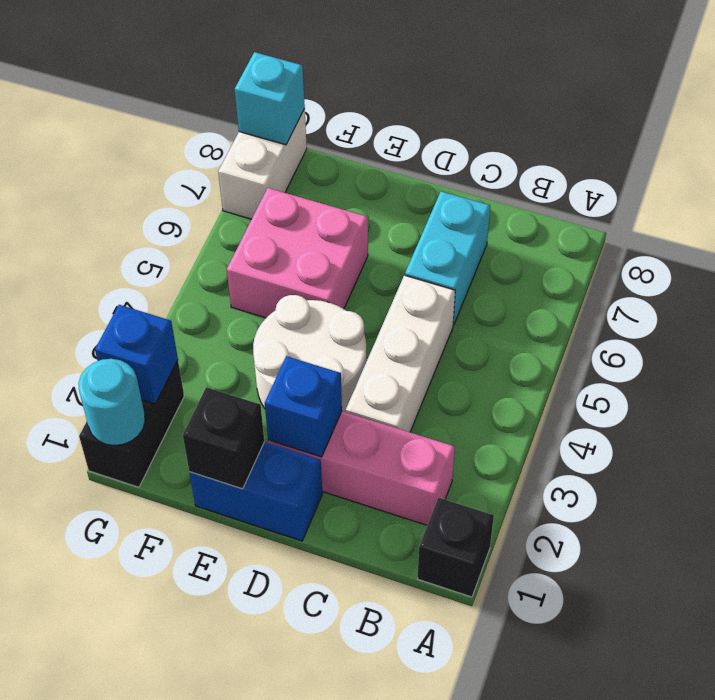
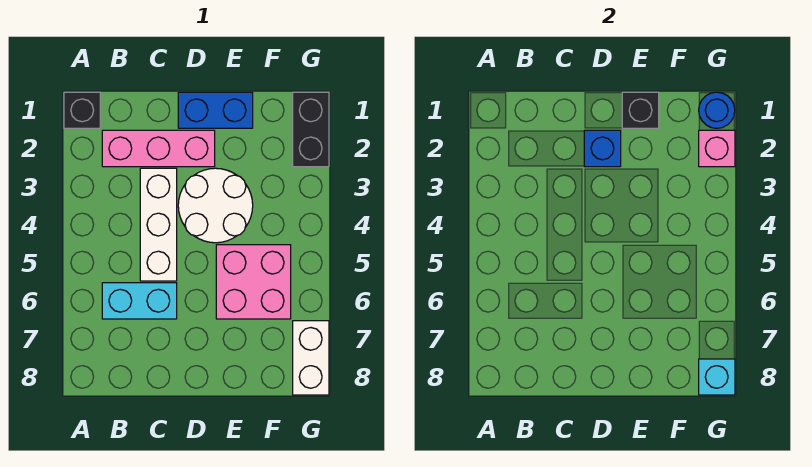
cyan brick C6:C7 level 1 -> cyan brick B6:C6 level 1
cyan round brick G1 level 2 -> blue round brick G1 level 2
blue brick G2 level 2 -> pink brick G2 level 2

